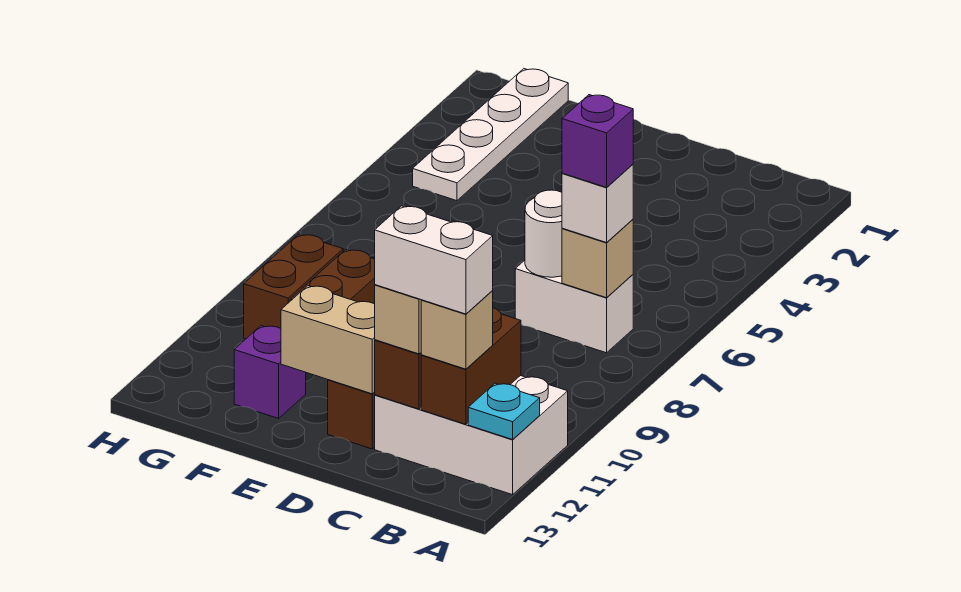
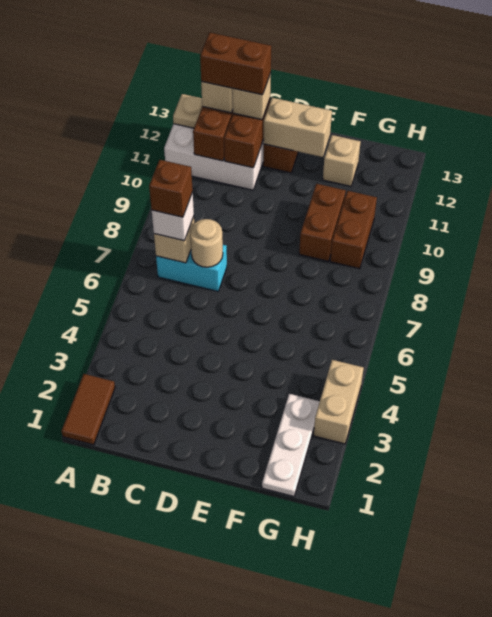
none -> brown tile A1:A2 level 1
cyan plate A12 level 2 -> tan plate A12 level 2
white brick B7:C7 level 1 -> cyan brick B7:C7 level 1
purple brick B7 level 4 -> brown brick B7 level 4
white brick B12:C12 level 4 -> brown brick B12:C12 level 4
white round brick C7 level 2 -> tan round brick C7 level 2
purple brick F12 level 1 -> tan brick F12 level 1
white plate G1:G4 level 1 -> white plate G1:G3 level 1
none -> tan brick H3:H4 level 1

